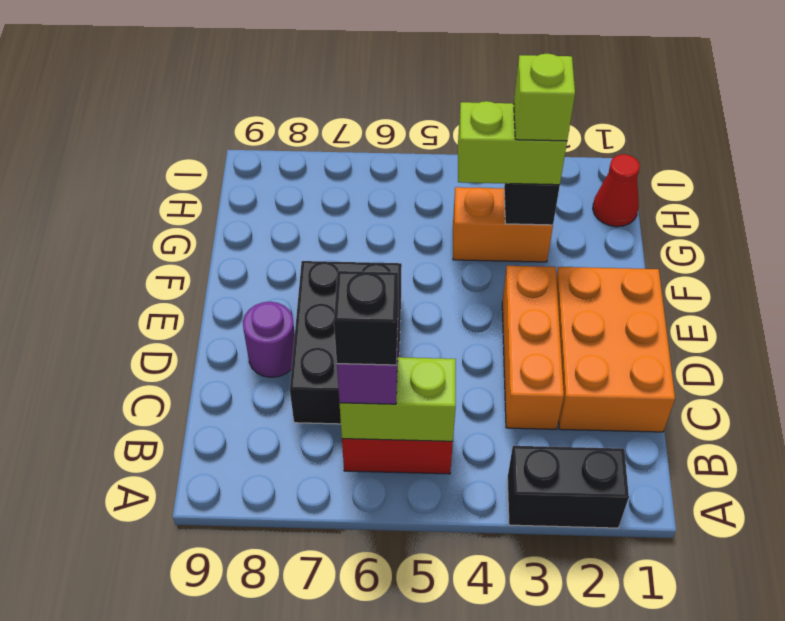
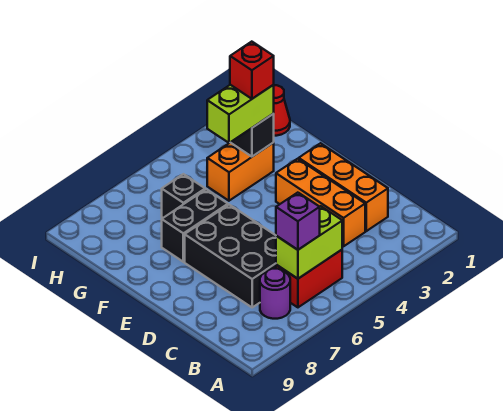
black brick A2:A3 level 1 -> black brick F6:F7 level 1
black brick B6 level 4 -> black brick G6 level 1
orange brick C1:E2 level 1 -> orange brick C2:E2 level 1
purple round brick D8 level 1 -> purple round brick B7 level 1
lime brick G3 level 4 -> red brick G3 level 4

